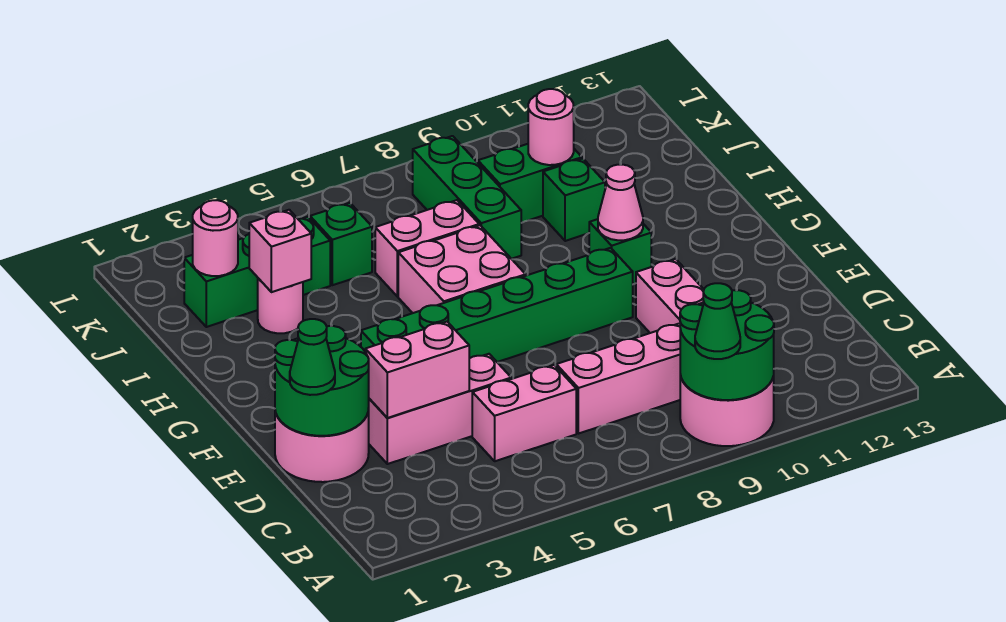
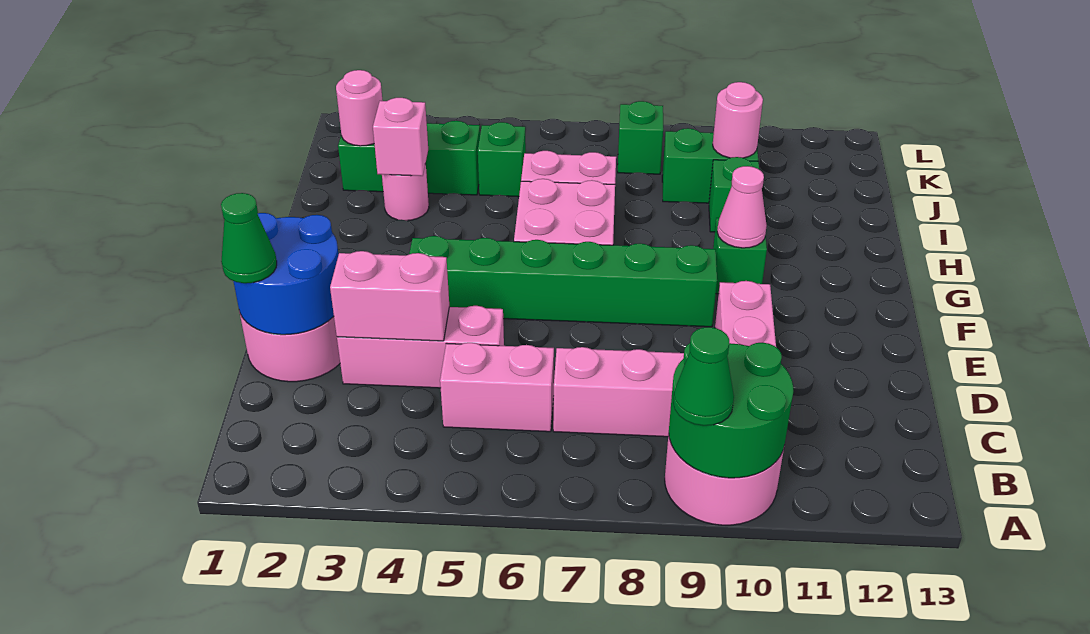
green round brick D1:E2 level 2 -> blue round brick D1:E2 level 2
green brick I8:K8 level 1 -> green brick K8 level 1

